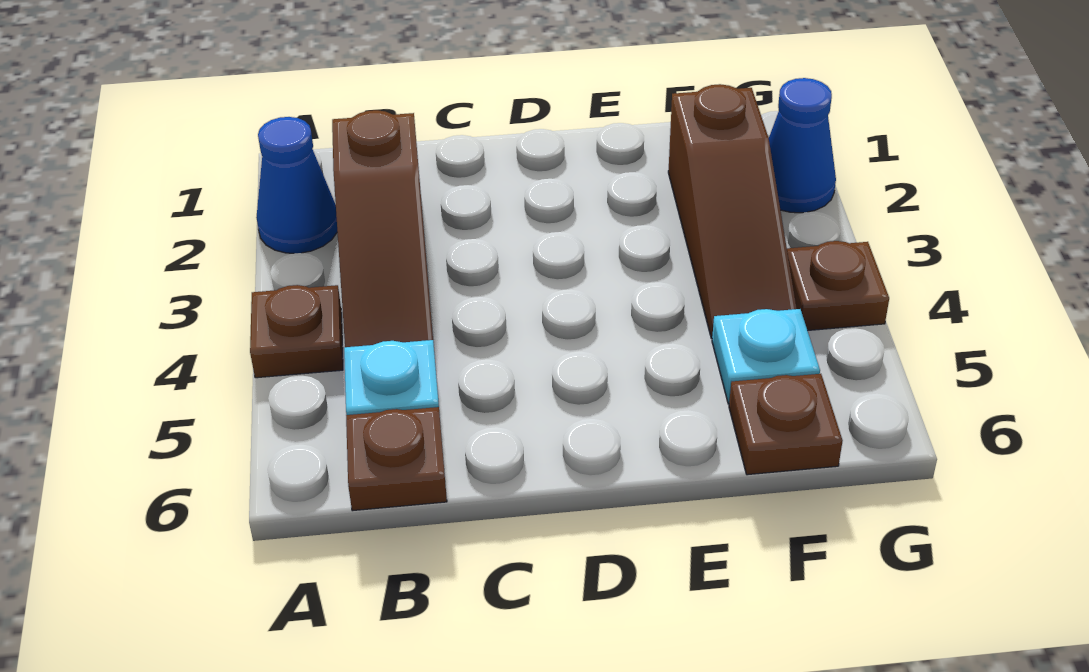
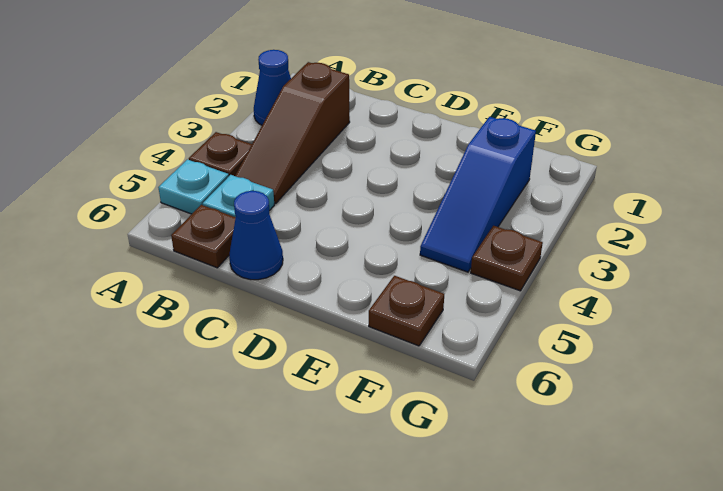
brown slope F2:F4 level 1 top 2 -> blue slope F2:F4 level 1 top 2
cyan plate F5 level 1 -> cyan plate A5 level 1
blue cone G2 level 1 -> blue cone C6 level 1

